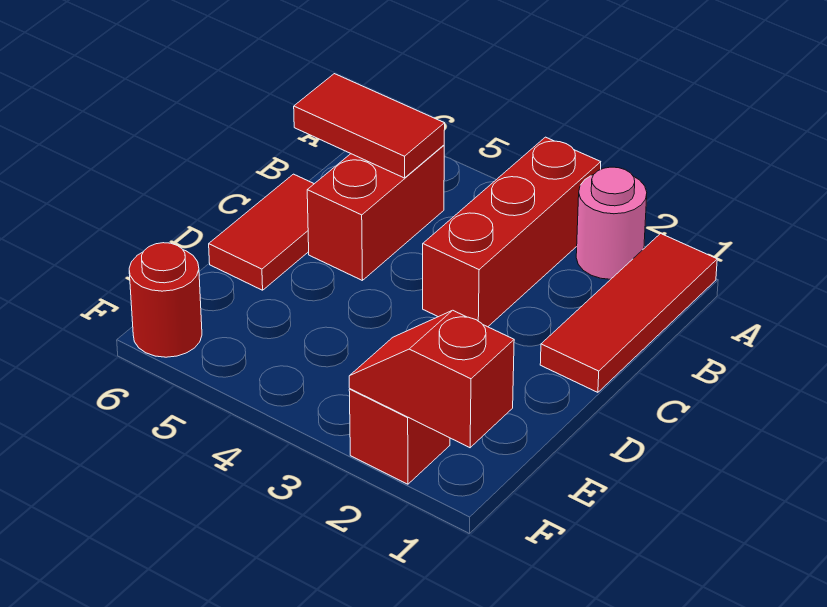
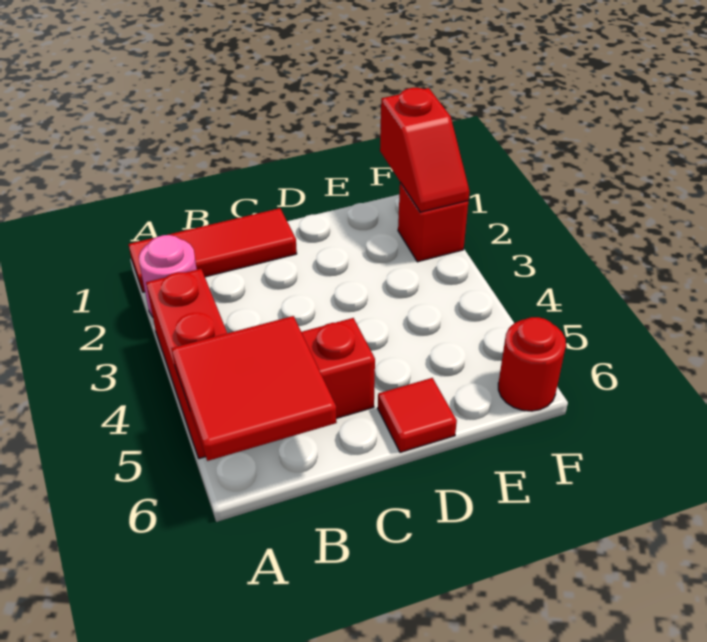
red brick A3:C3 level 1 -> red brick A3:A5 level 1
red tile B5:B6 level 2 -> red tile A5:B6 level 2
red tile C6:D6 level 1 -> red tile D6 level 1

